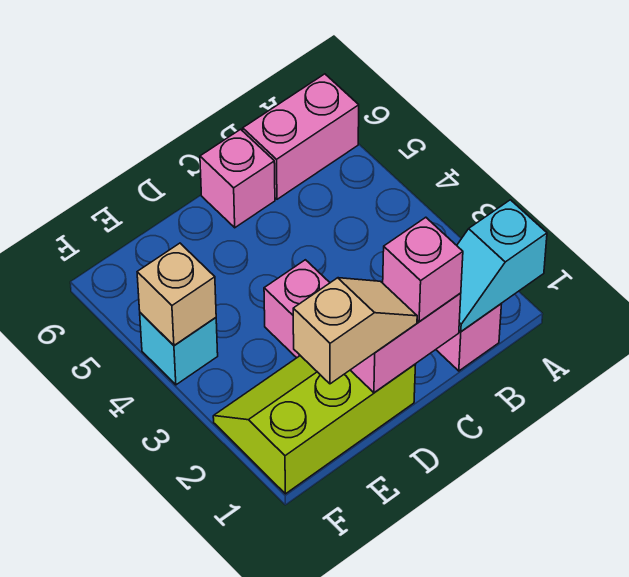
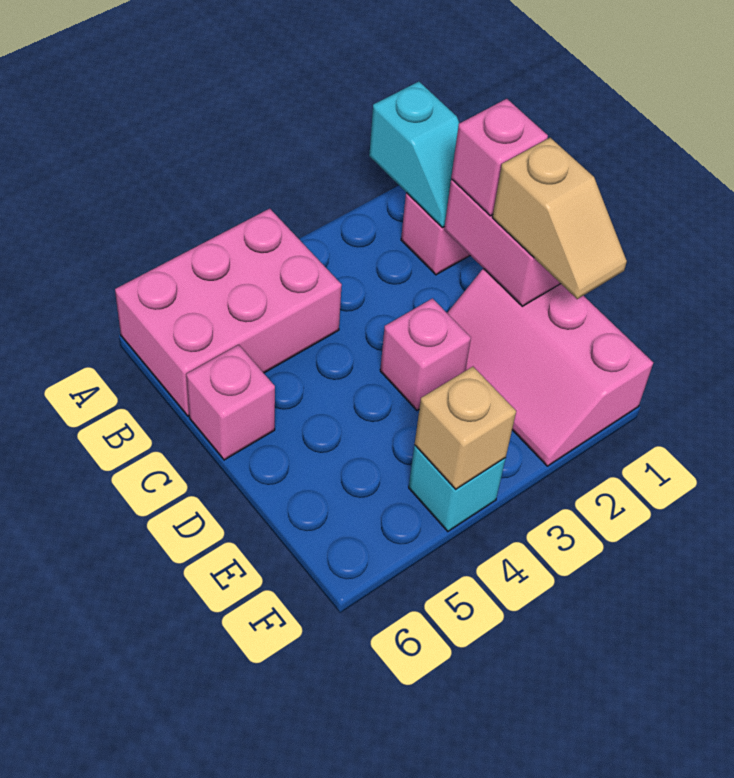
pink brick A6:B6 level 1 -> pink brick A4:B6 level 1
lime slope D1:F2 level 1 top 1 -> pink slope D1:F2 level 1 top 1
tan slope D1:E1 level 3 top E -> tan slope D1:E1 level 3 top D

